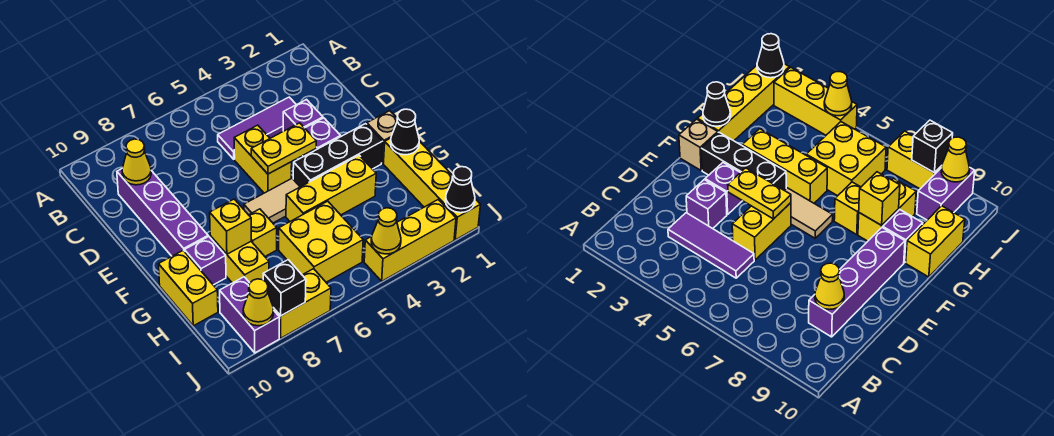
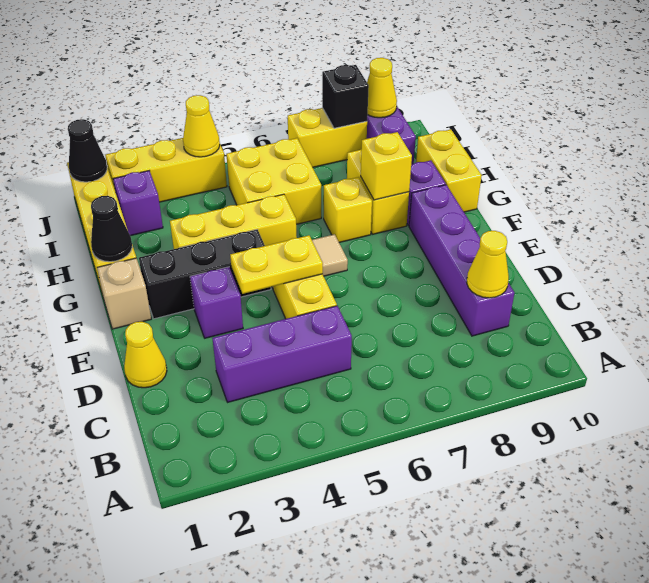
purple tile C3:C5 level 1 -> purple brick C3:C5 level 1
none -> yellow cone D1 level 1
purple brick D3 level 1 -> purple brick I2 level 1

